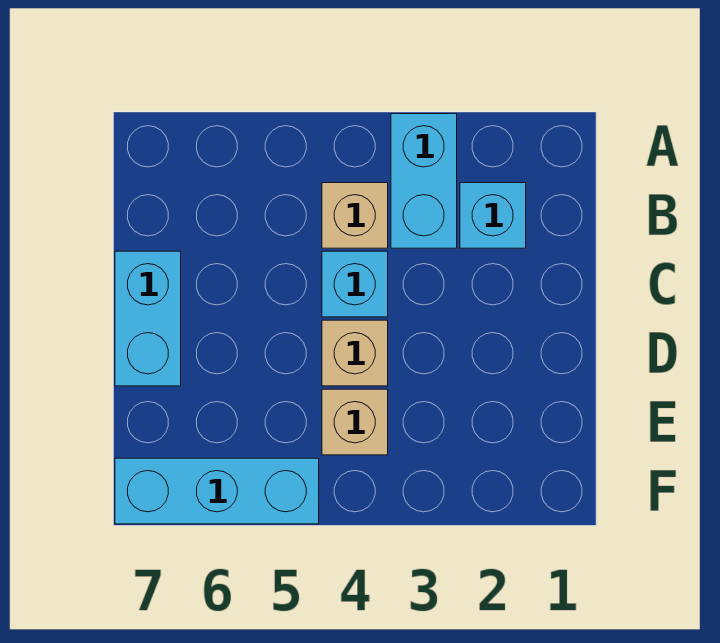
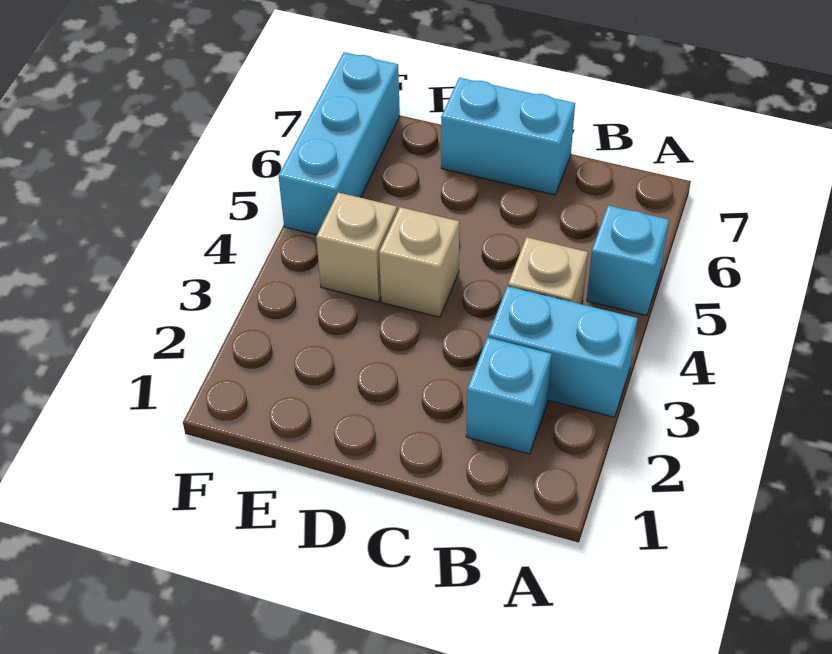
cyan brick C4 level 1 -> cyan brick A5 level 1

